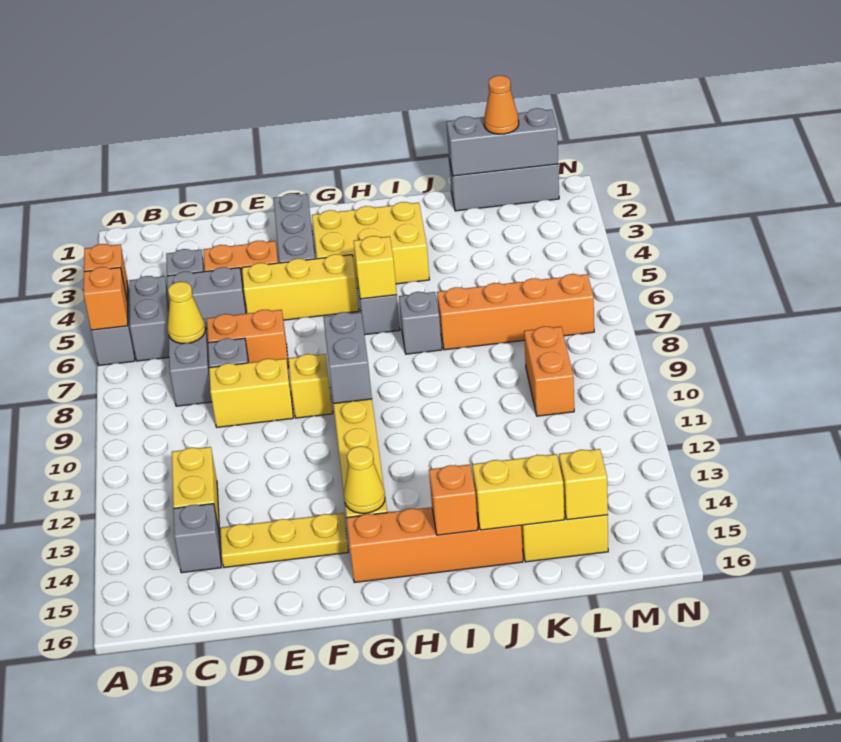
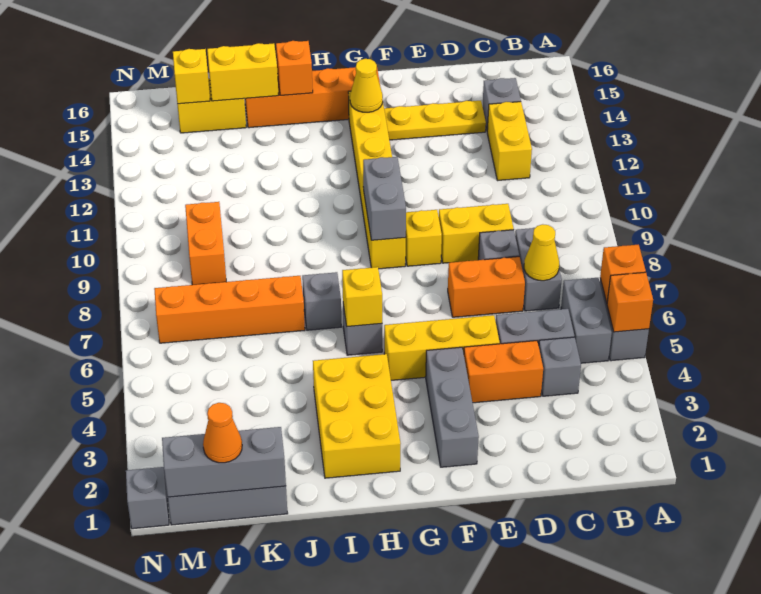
yellow brick G3:I4 level 1 -> yellow brick H2:I4 level 1
none -> grey brick N1 level 1

